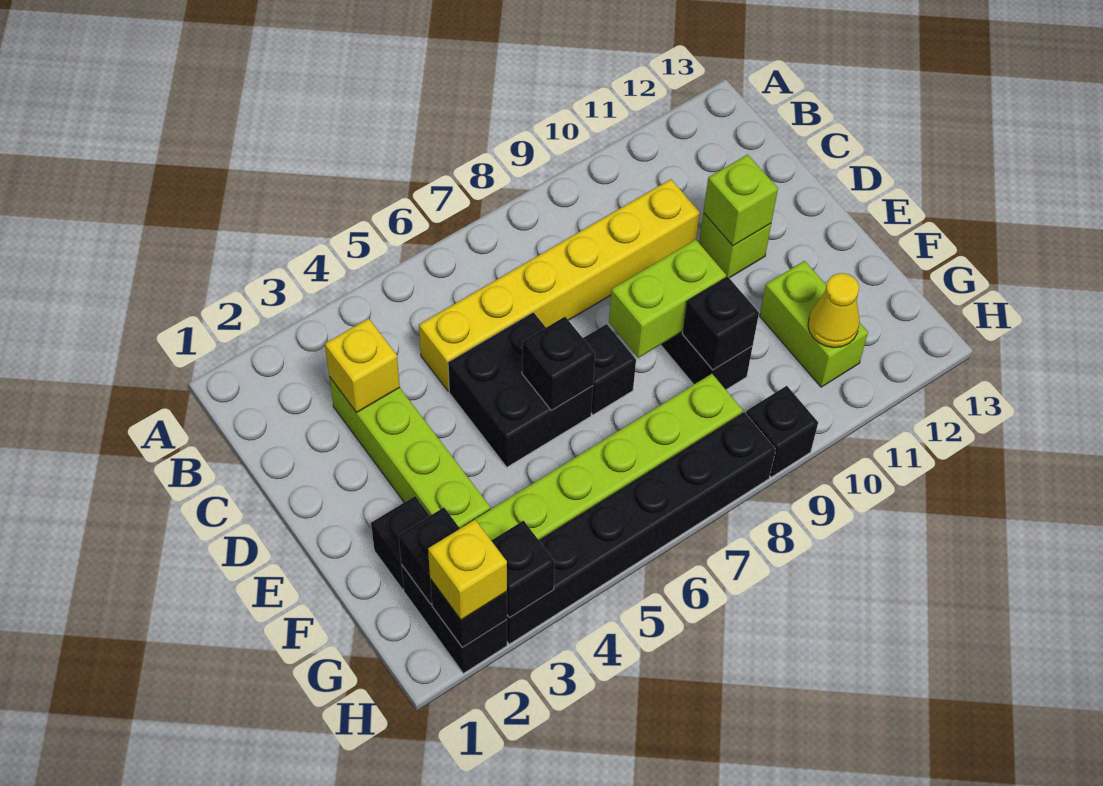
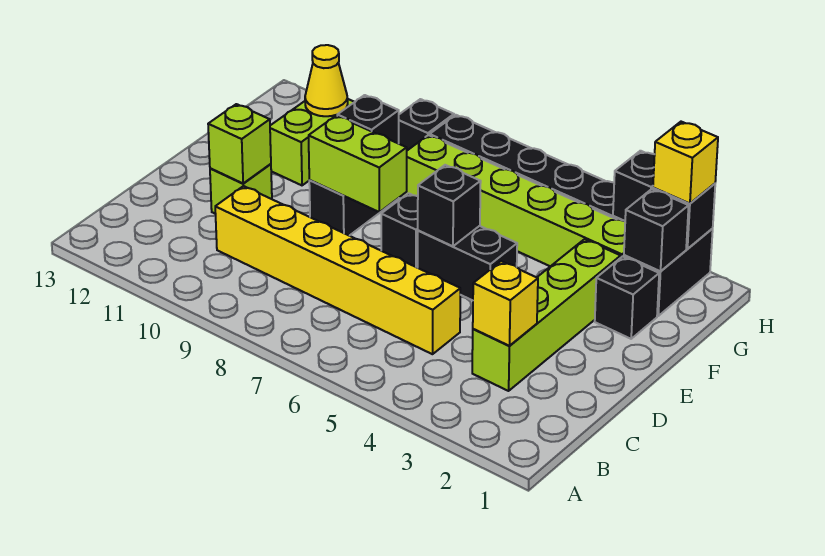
black brick D5:E6 level 1 -> black brick E5:E6 level 1

